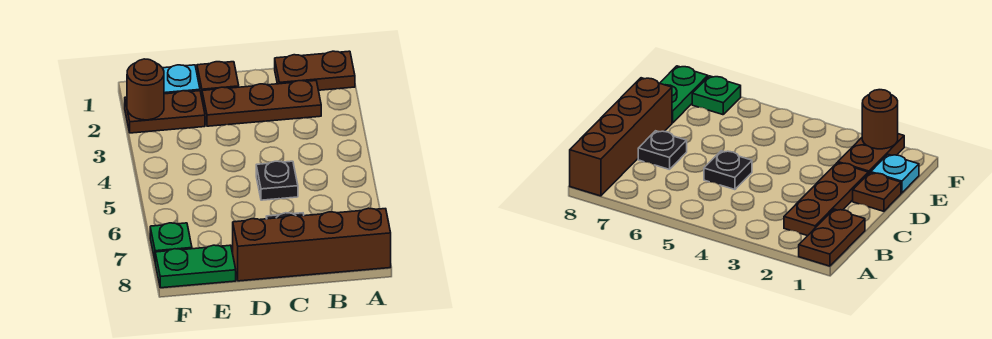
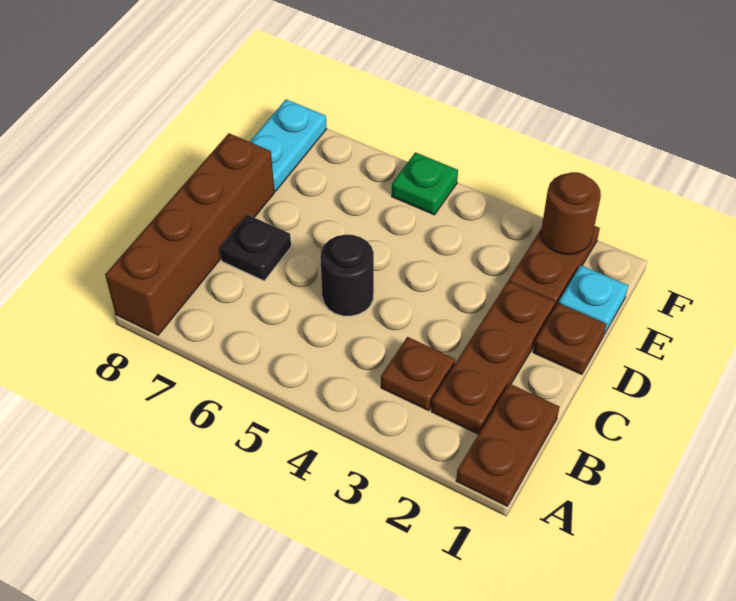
none -> brown plate B3 level 1
black plate C5 level 1 -> black round brick C5 level 1
green plate E8:F8 level 1 -> cyan plate E8:F8 level 1
green plate F7 level 1 -> green plate F5 level 1

